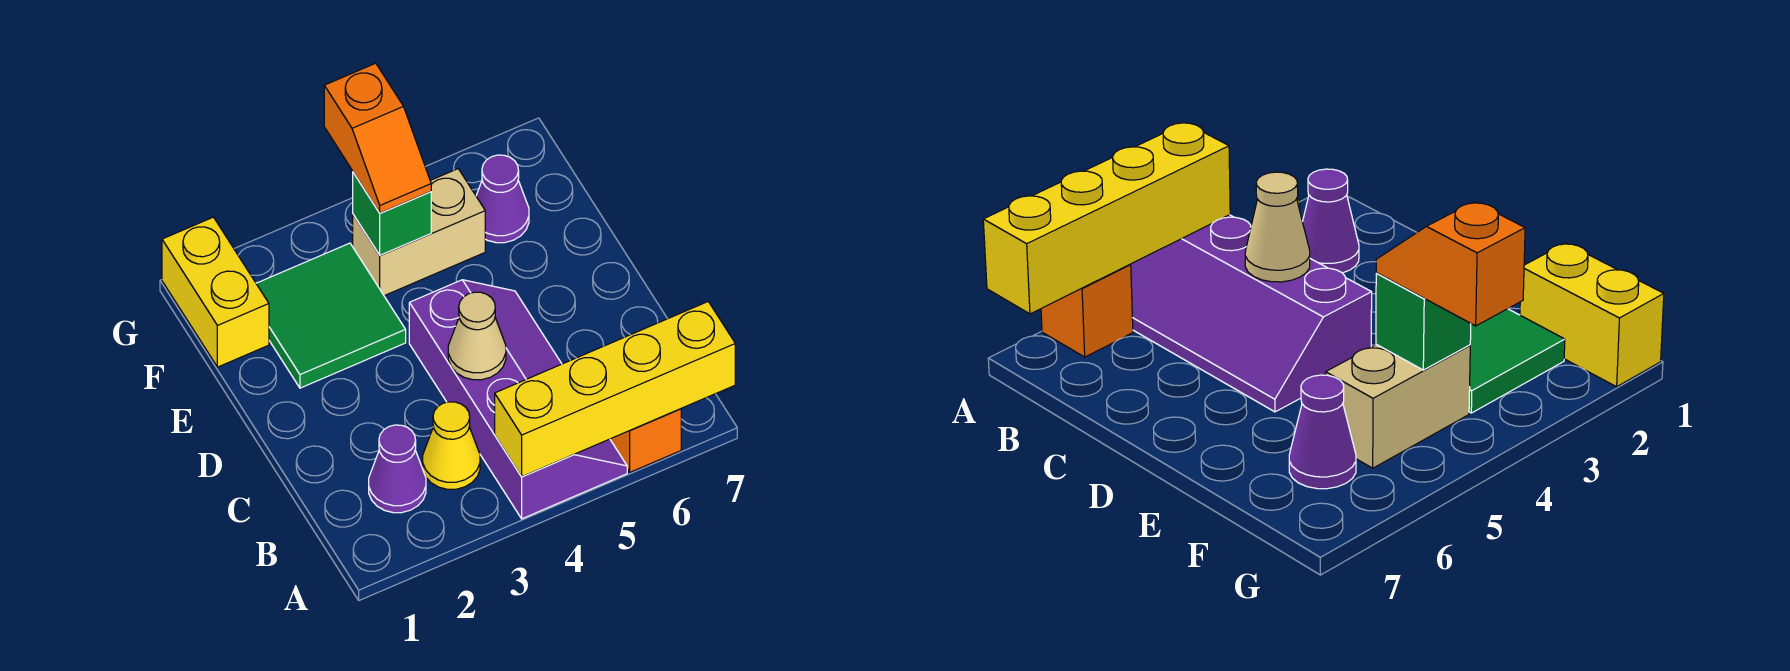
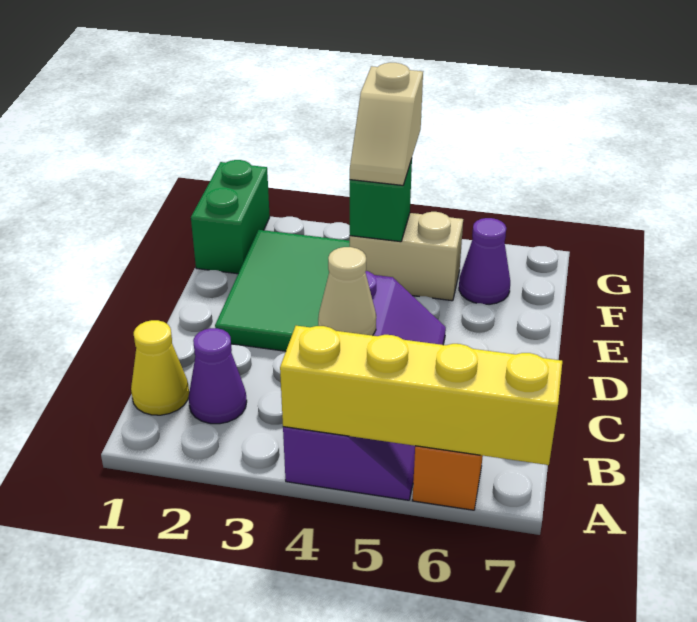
yellow cone B3 level 1 -> yellow cone B1 level 1
green tile E2:F3 level 1 -> green tile D2:F3 level 1
yellow brick F1:G1 level 1 -> green brick F1:G1 level 1
orange slope F4:G4 level 3 top G -> tan slope F4:G4 level 3 top G

